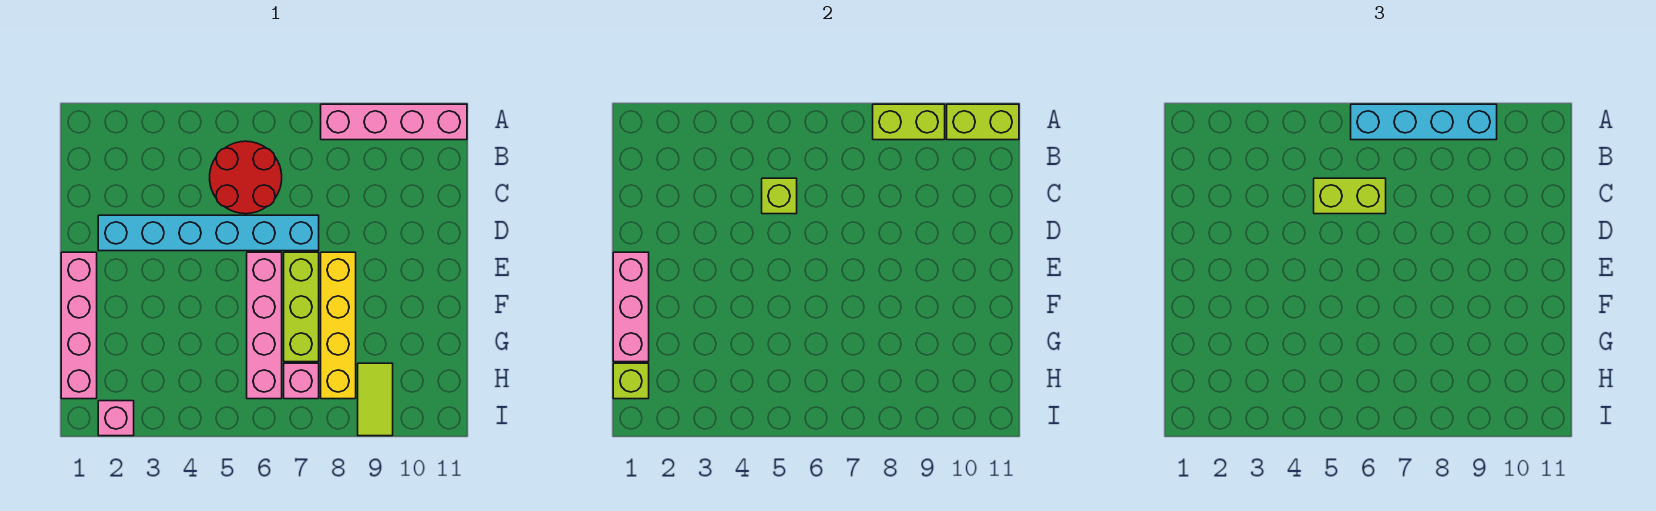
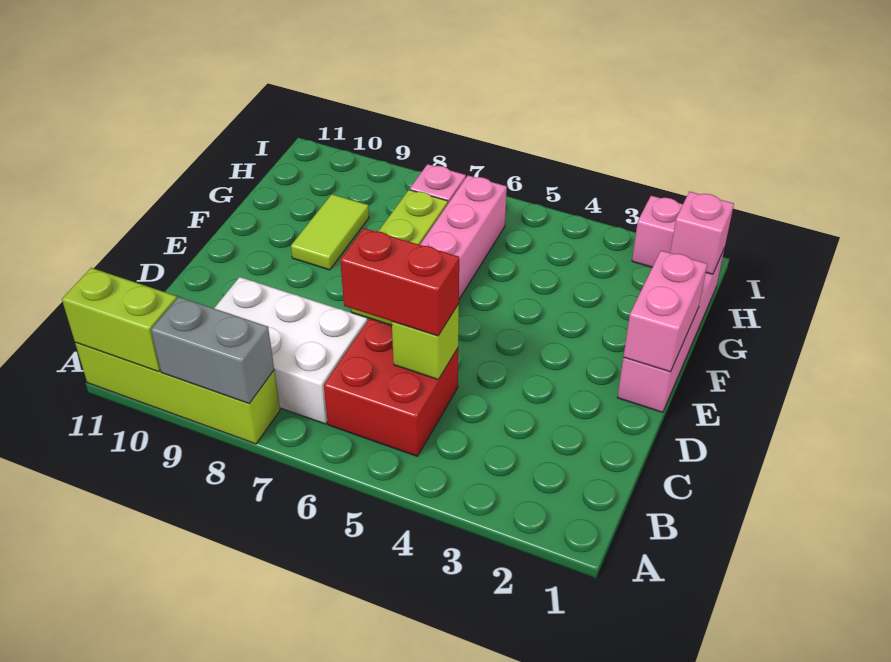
cyan brick A6:A9 level 3 -> none
pink brick A8:A11 level 1 -> lime brick A8:A11 level 1
lime brick A8:A9 level 2 -> grey brick A8:A9 level 2
red round brick B5:C6 level 1 -> red brick B5:C6 level 1
none -> white brick B7:C9 level 1
lime brick C5:C6 level 3 -> red brick C5:C6 level 3
cyan brick D2:D7 level 1 -> none
pink brick E1:G1 level 2 -> pink brick E1:F1 level 2
yellow brick E8:H8 level 1 -> none
lime brick H1 level 2 -> pink brick H1 level 2
lime tile H9:I9 level 1 -> lime tile F9:G9 level 1

